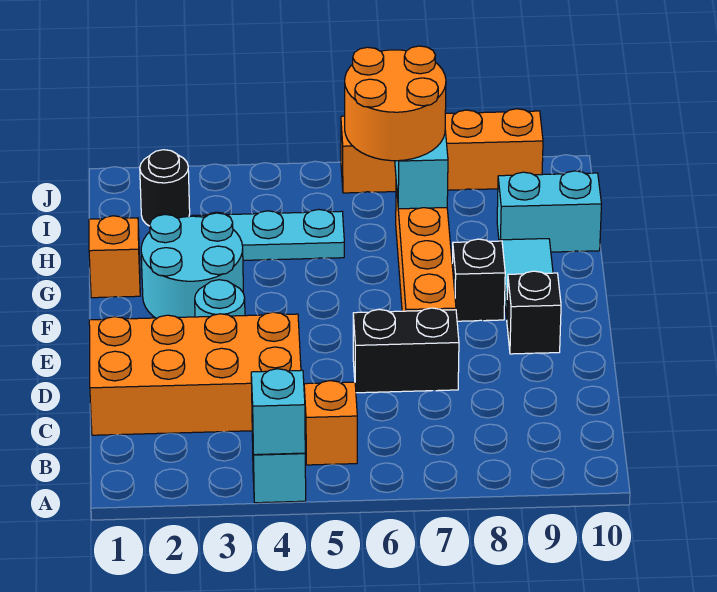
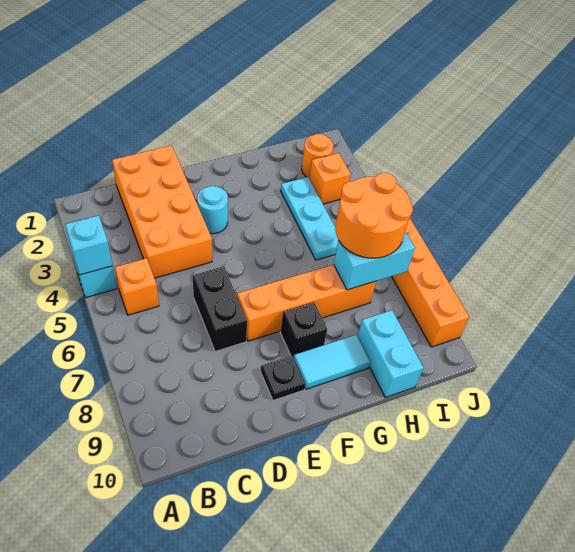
black brick E9 level 1 -> black plate E9 level 1
cyan round brick F2:G3 level 1 -> none
orange brick G1 level 1 -> orange brick I3 level 1
black round brick I2 level 1 -> orange round brick I2 level 1

